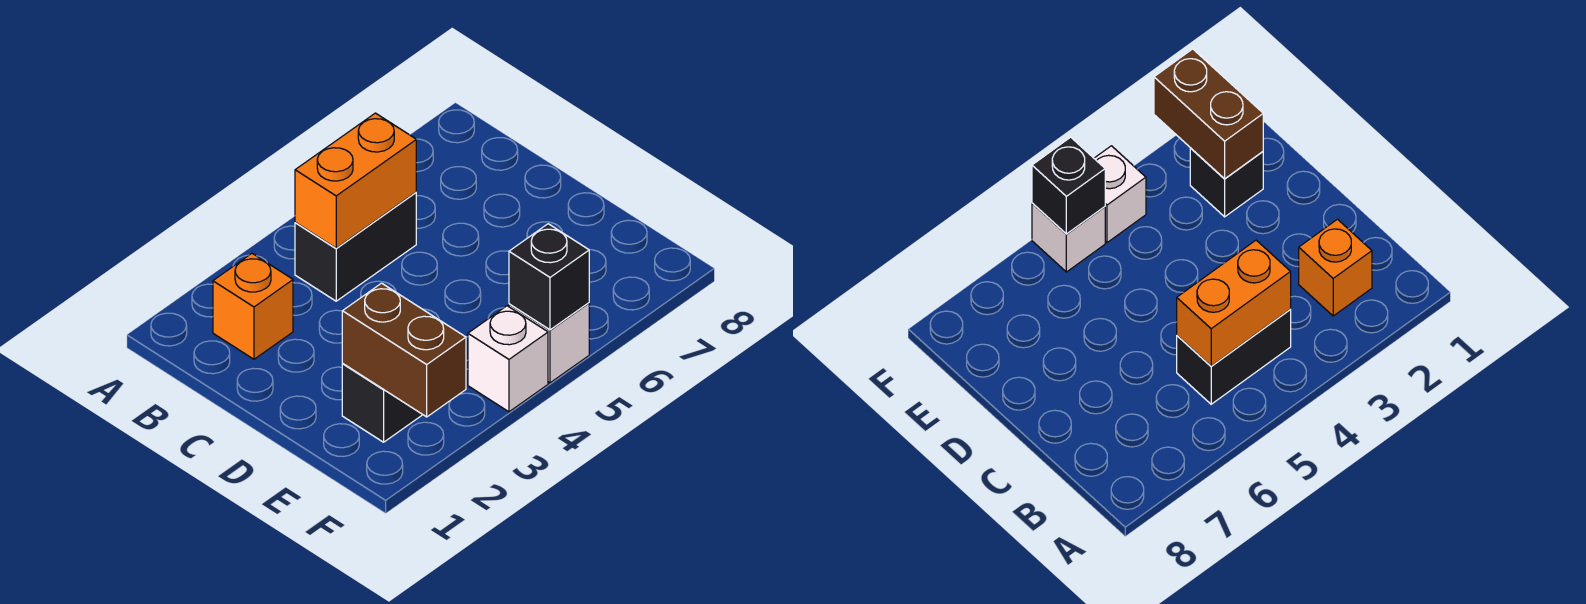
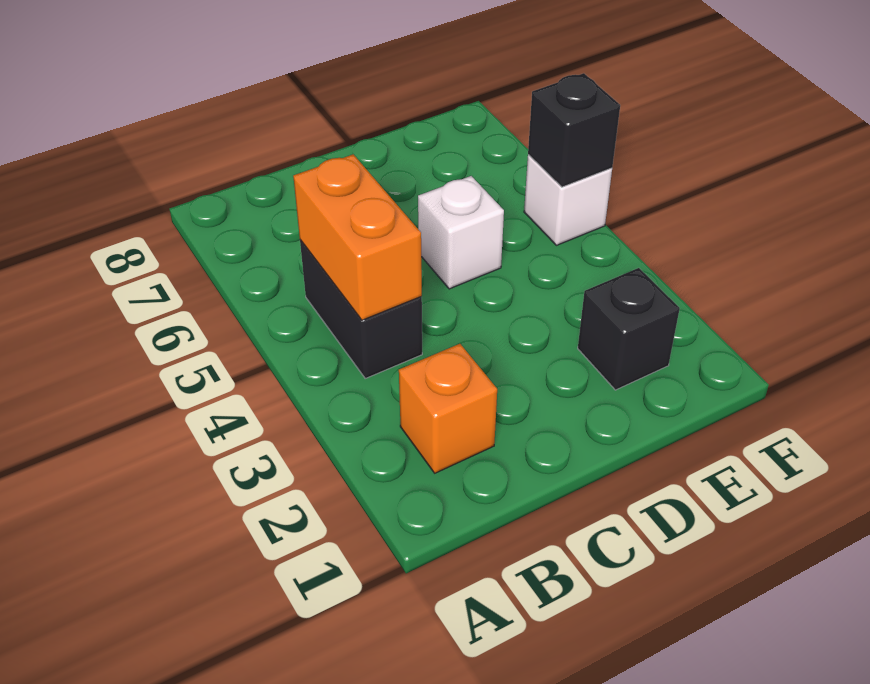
brown brick E2:F2 level 2 -> none
white brick F4 level 1 -> white brick D5 level 1

